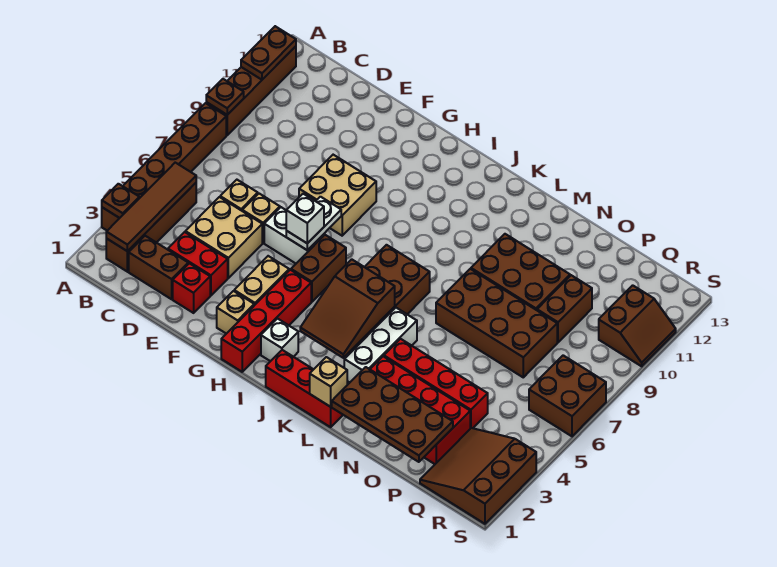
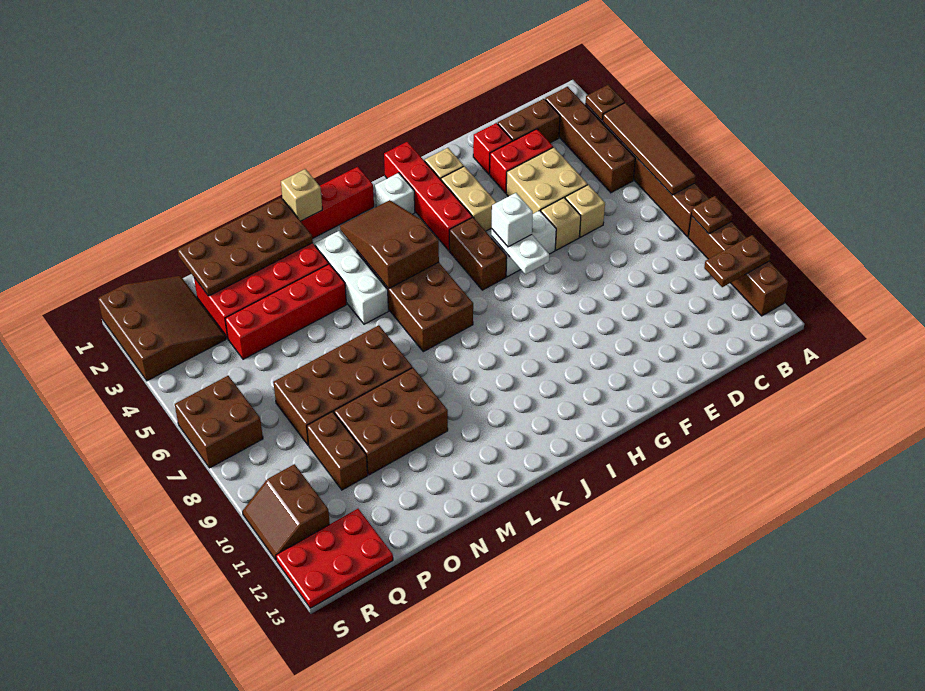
brown plate A11:A12 level 2 -> brown plate A11:B11 level 2
brown tile B2:B5 level 2 -> brown tile A4:A7 level 2
tan brick F8:G9 level 1 -> none
none -> red plate Q12:S13 level 1

